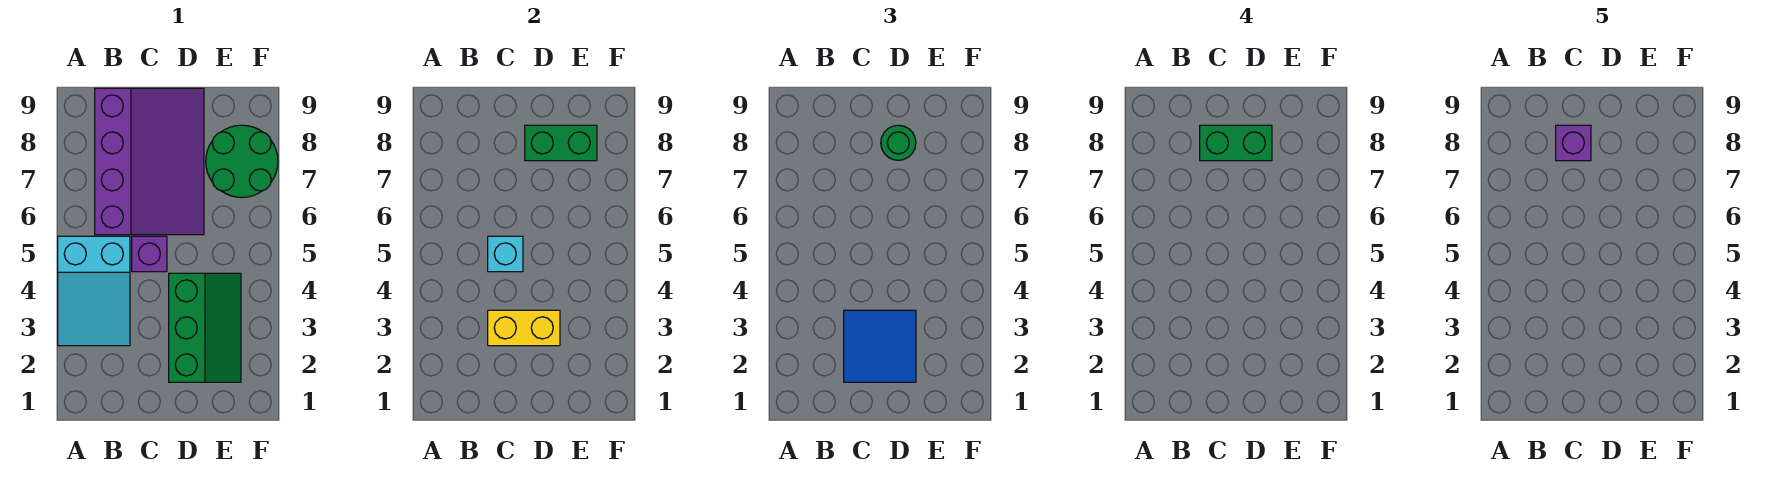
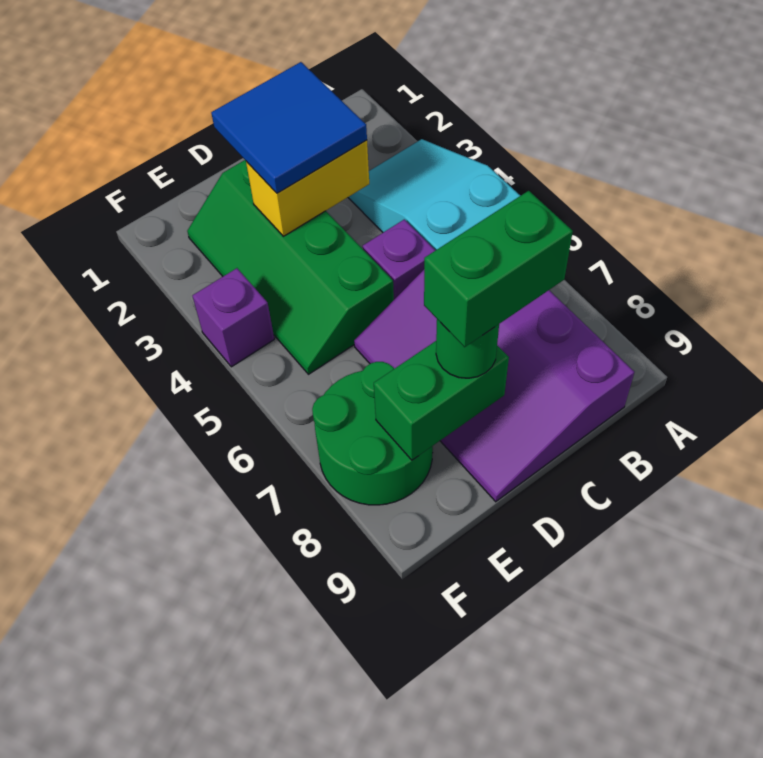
cyan brick C5 level 2 -> none
purple brick C8 level 5 -> purple brick F4 level 1
green slope D2:E4 level 1 top D -> green slope D2:E5 level 1 top D

